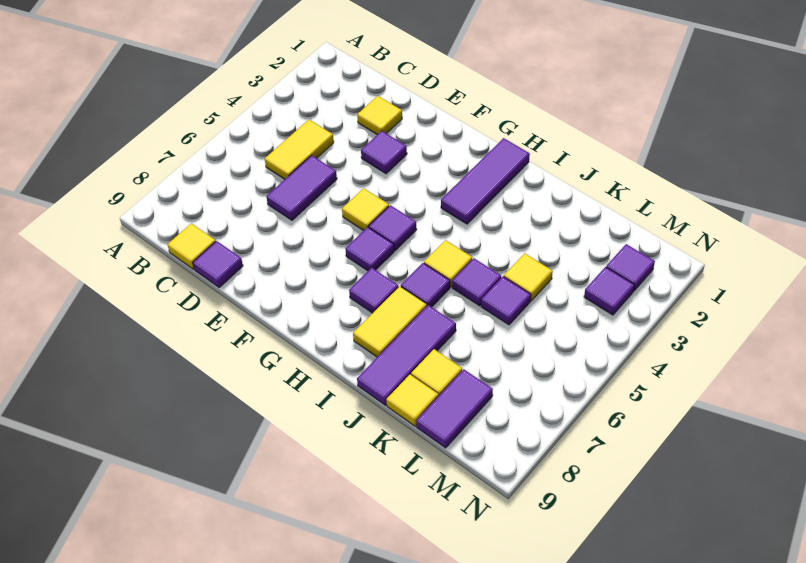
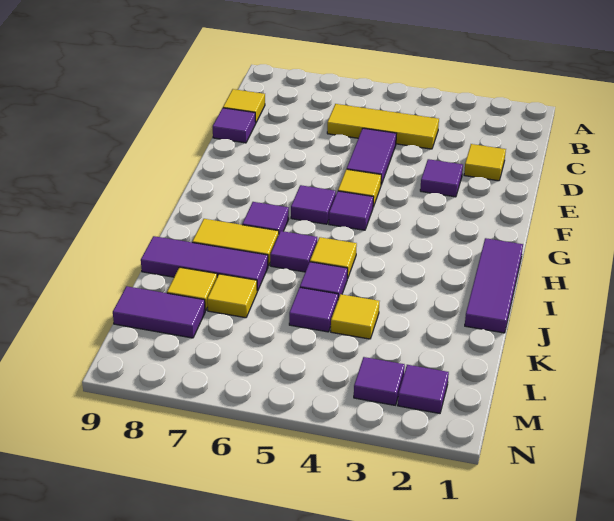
yellow tile C4:C5 level 1 -> yellow tile C4:C6 level 1
purple tile D5:D6 level 1 -> purple tile D5:E5 level 1
purple tile H1:H3 level 1 -> purple tile H1:J1 level 1
yellow tile K9 level 1 -> yellow tile K7 level 1

